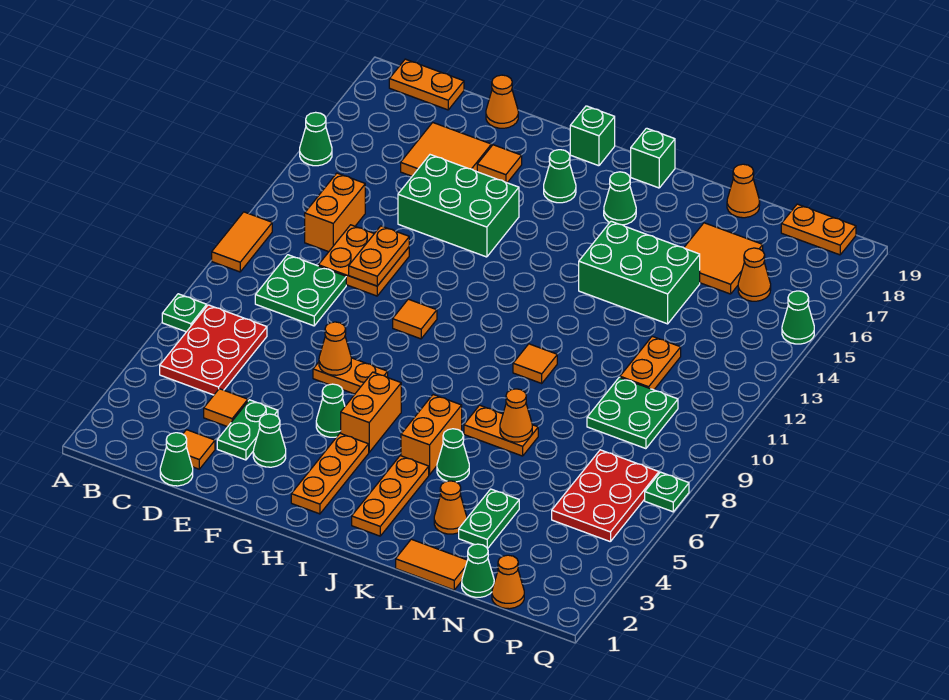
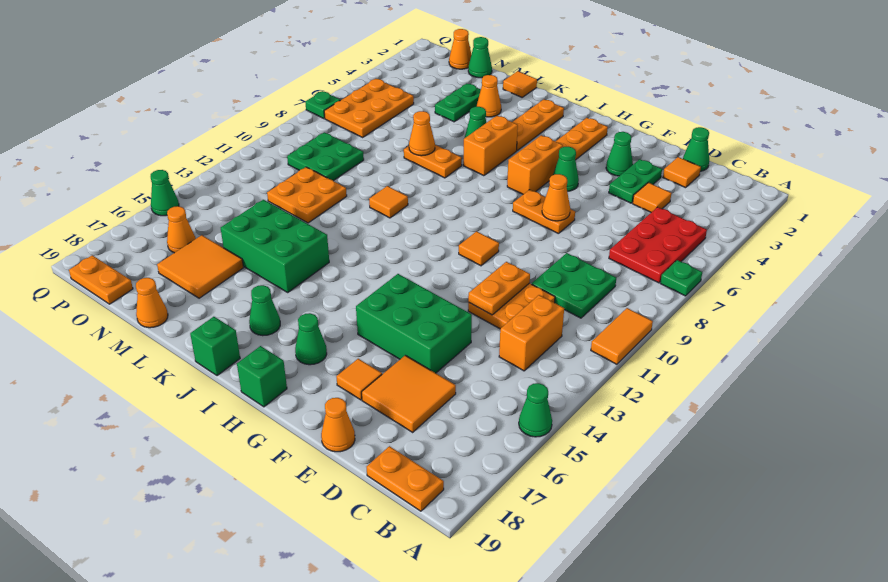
orange tile L1:M1 level 1 -> orange tile L1 level 1
orange plate N11:N12 level 1 -> orange plate M11:N12 level 1
red plate O5:P7 level 1 -> orange plate O5:P7 level 1

